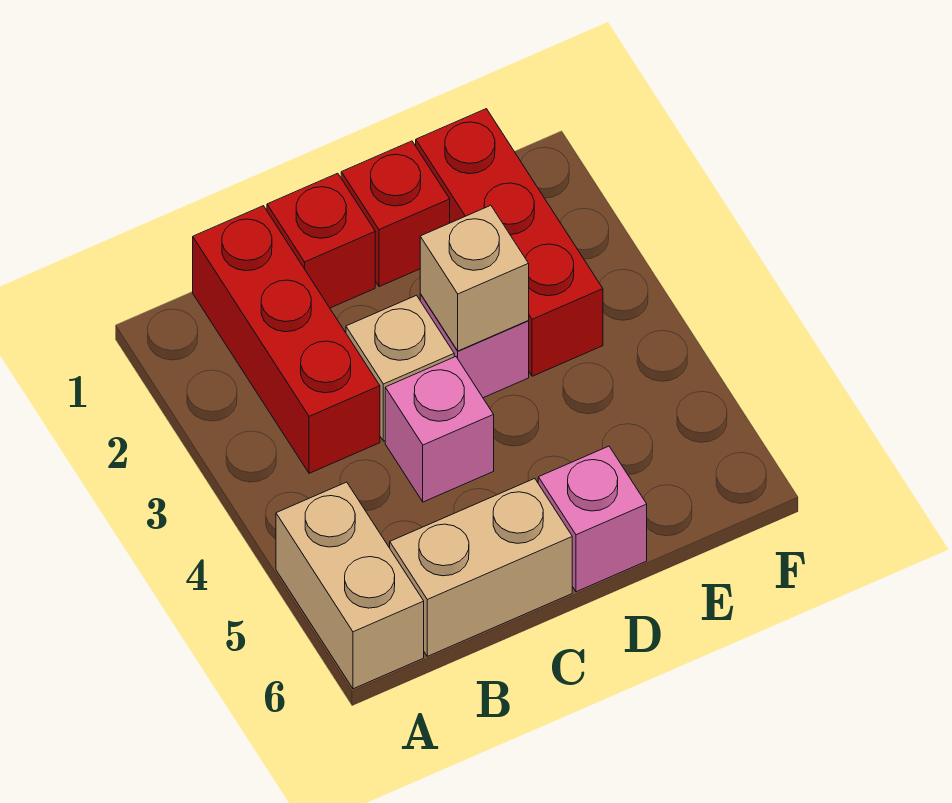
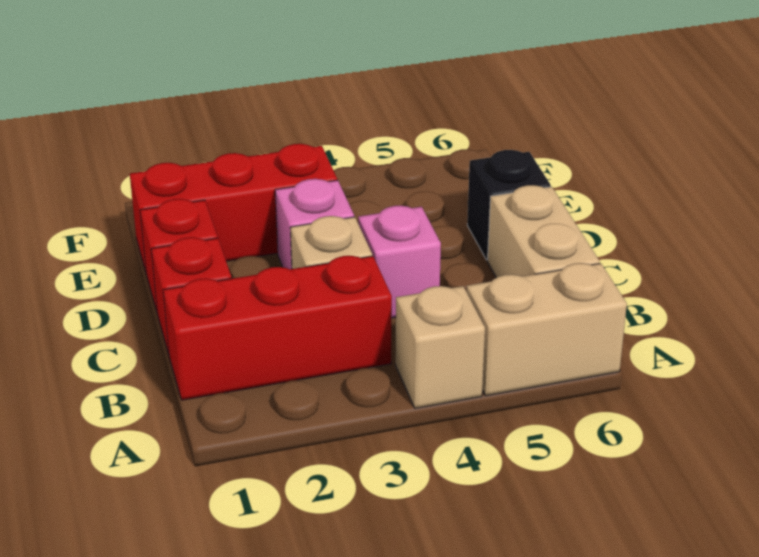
tan brick D3 level 2 -> tan brick A4 level 1
pink brick D6 level 1 -> black brick D6 level 1

